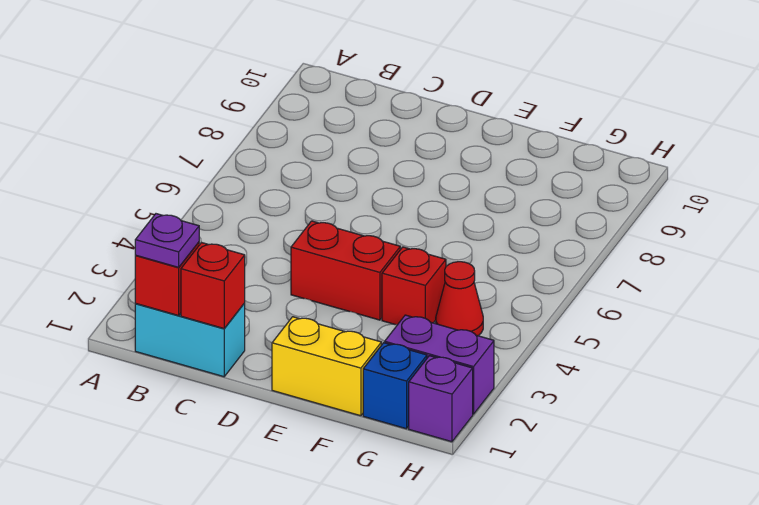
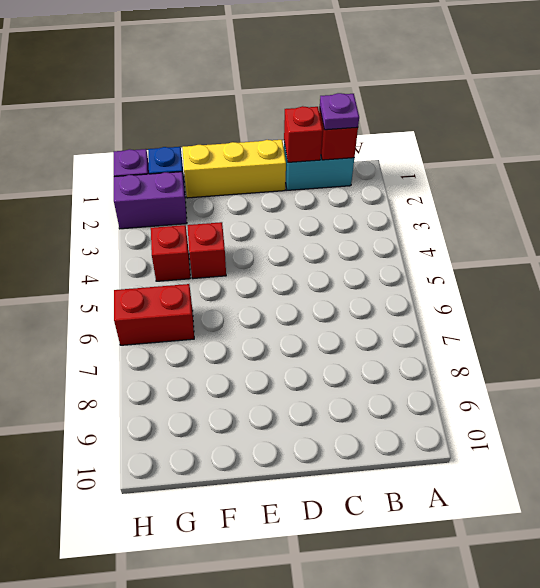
red brick D4:E4 level 1 -> red brick G6:H6 level 1
yellow brick E1:F1 level 1 -> yellow brick D1:F1 level 1
red cone G4 level 1 -> red brick G4 level 1

